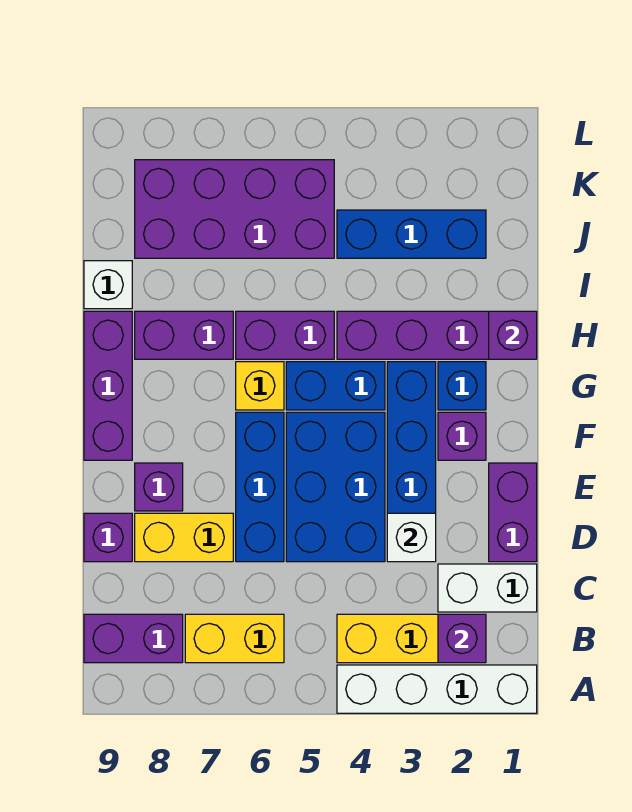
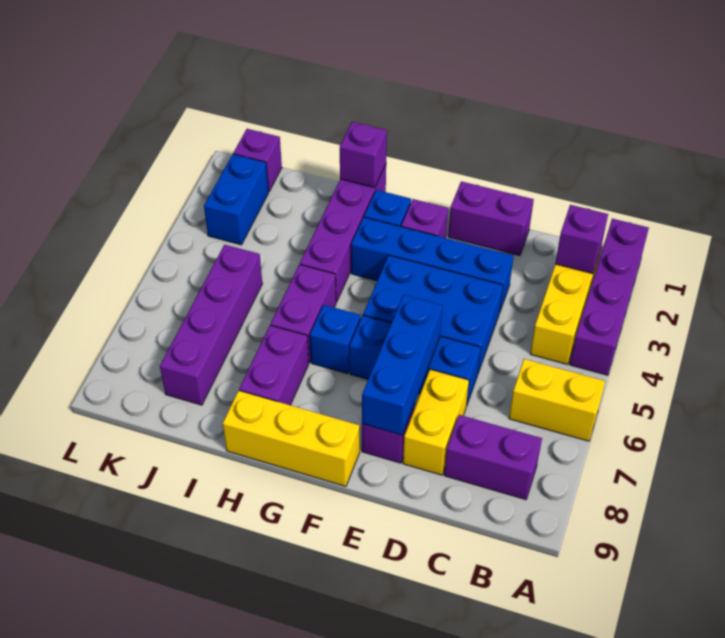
white brick A1:A4 level 1 -> purple brick A1:A4 level 1
yellow brick B6:B7 level 1 -> yellow brick A6:B6 level 1
purple brick B8:B9 level 1 -> purple brick B8:C8 level 1
white brick C1:C2 level 1 -> none
white brick D3 level 2 -> none
purple brick D9 level 1 -> purple brick K1 level 1
purple brick F9:H9 level 1 -> yellow brick F9:H9 level 1
blue brick G4:G5 level 1 -> blue brick K2:K3 level 1
yellow brick G6 level 1 -> blue brick G6 level 1
white brick I9 level 1 -> none
blue brick J2:J4 level 1 -> blue brick E6:E8 level 2
purple brick J5:K8 level 1 -> purple brick J5:J8 level 1

